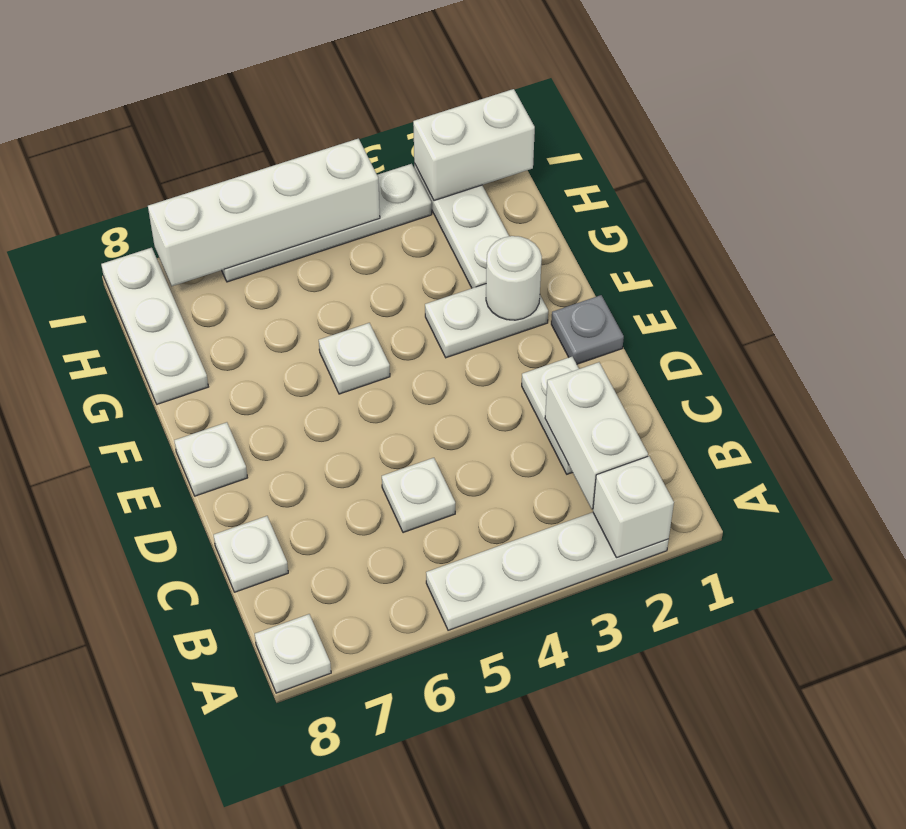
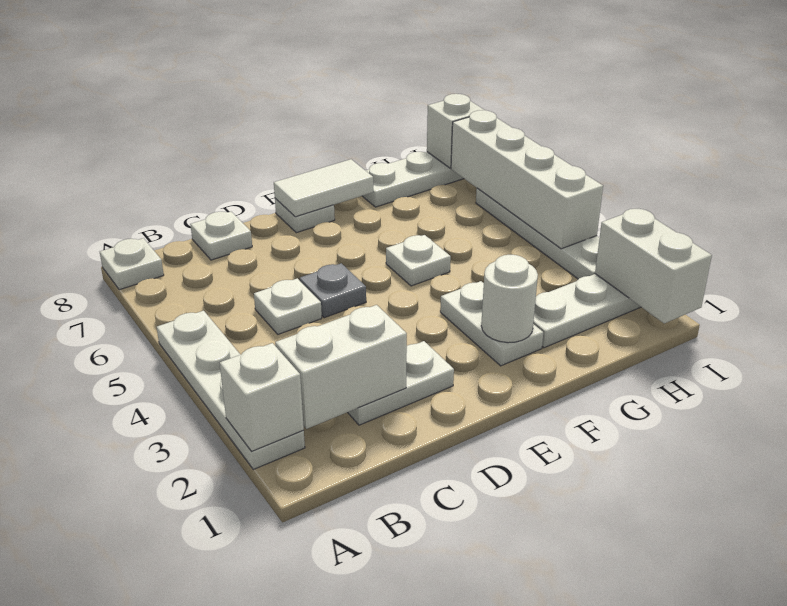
grey plate E1 level 1 -> grey plate D5 level 1
none -> white tile E8:F8 level 2
none -> white brick I8 level 2

